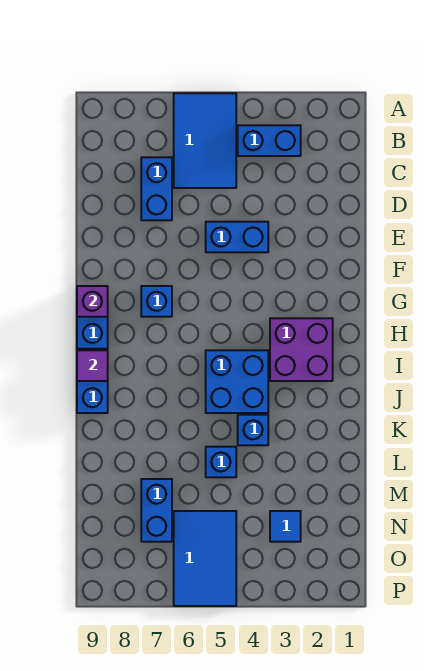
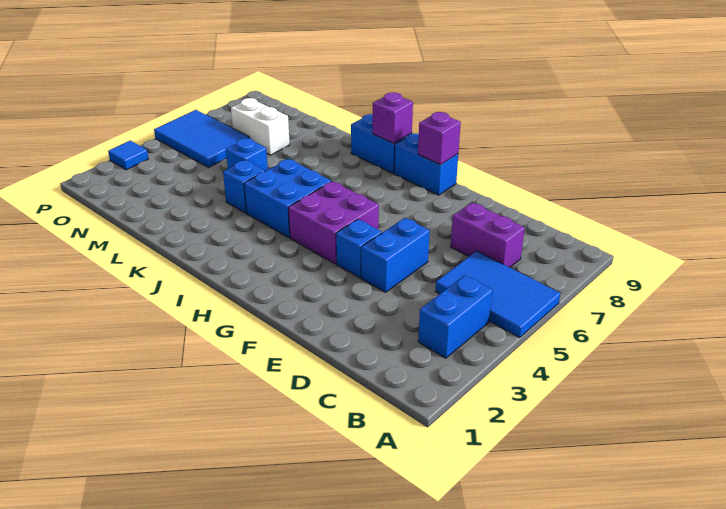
blue brick C7:D7 level 1 -> purple brick C7:D7 level 1
blue brick G7 level 1 -> blue brick F4 level 1
purple brick H2:I3 level 1 -> purple brick G4:H5 level 1
purple tile I9 level 2 -> purple brick I9 level 2
blue brick M7:N7 level 1 -> white brick M7:N7 level 1
blue tile N3 level 1 -> blue tile P3 level 1

